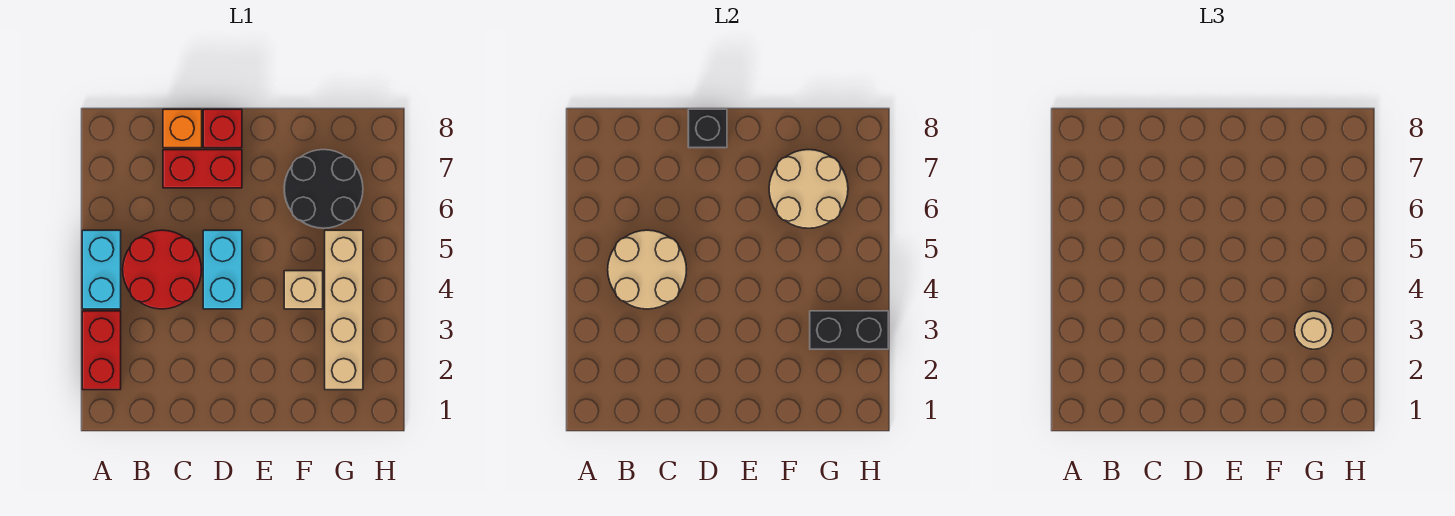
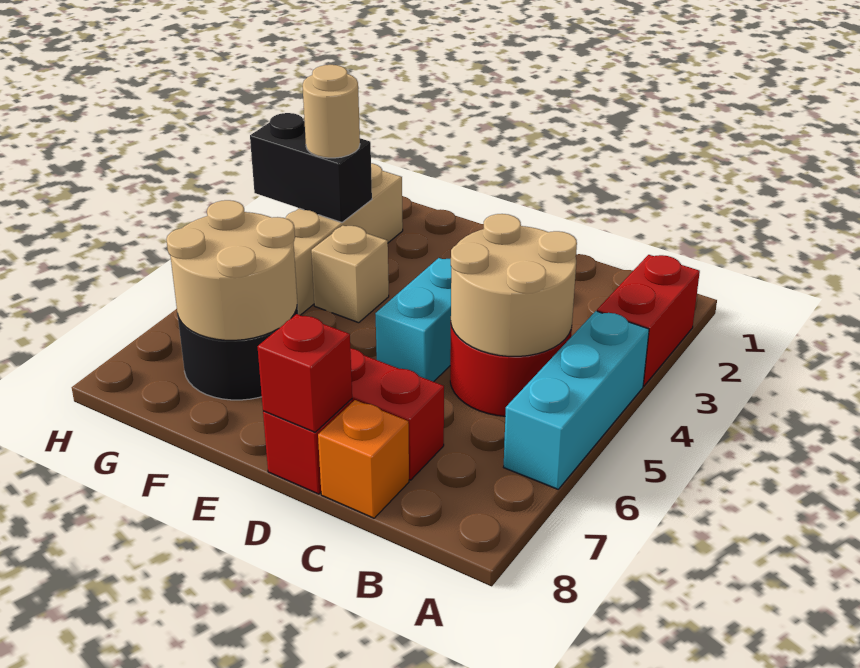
cyan brick A4:A5 level 1 -> cyan brick A4:A6 level 1
black brick D8 level 2 -> red brick D8 level 2

